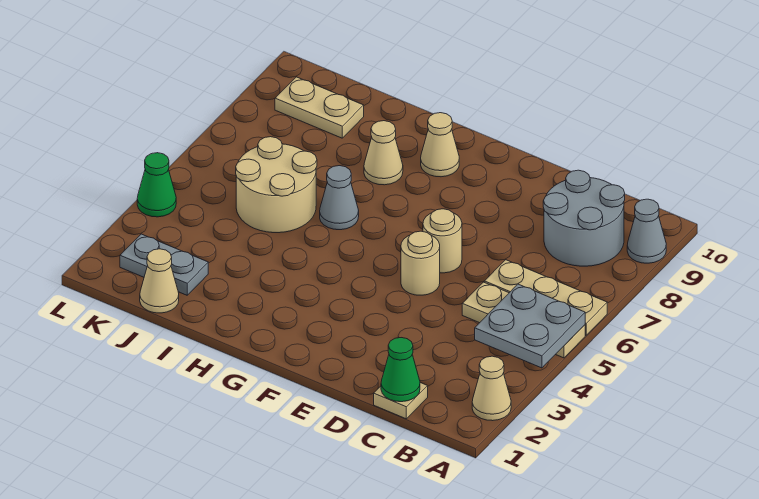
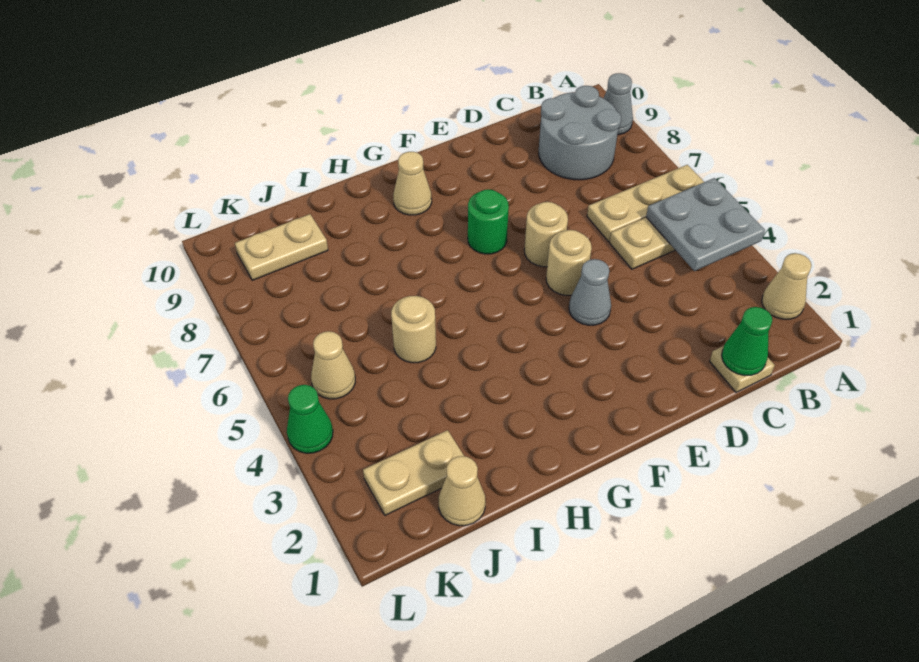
none -> green round brick F7 level 1
grey cone H6 level 1 -> grey cone E4 level 1
tan cone H8 level 1 -> tan cone K5 level 1
tan round brick I5:J6 level 1 -> tan round brick I5 level 1
grey plate J2:K2 level 1 -> tan plate J2:K2 level 1

